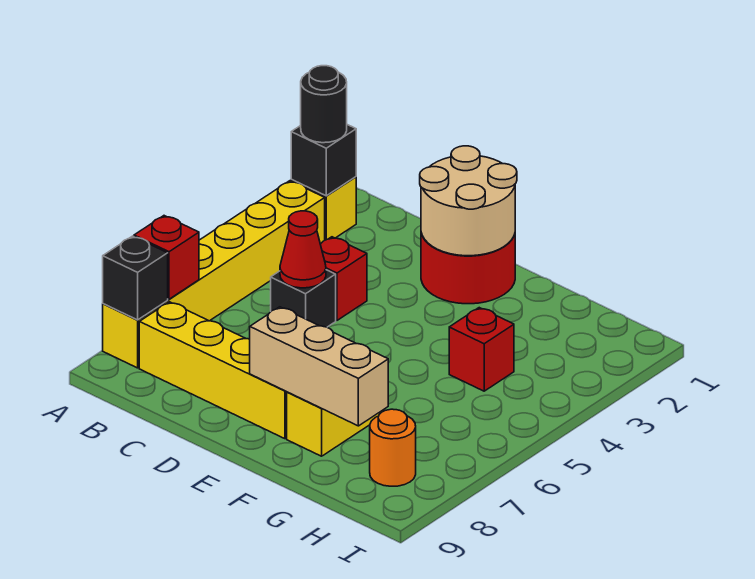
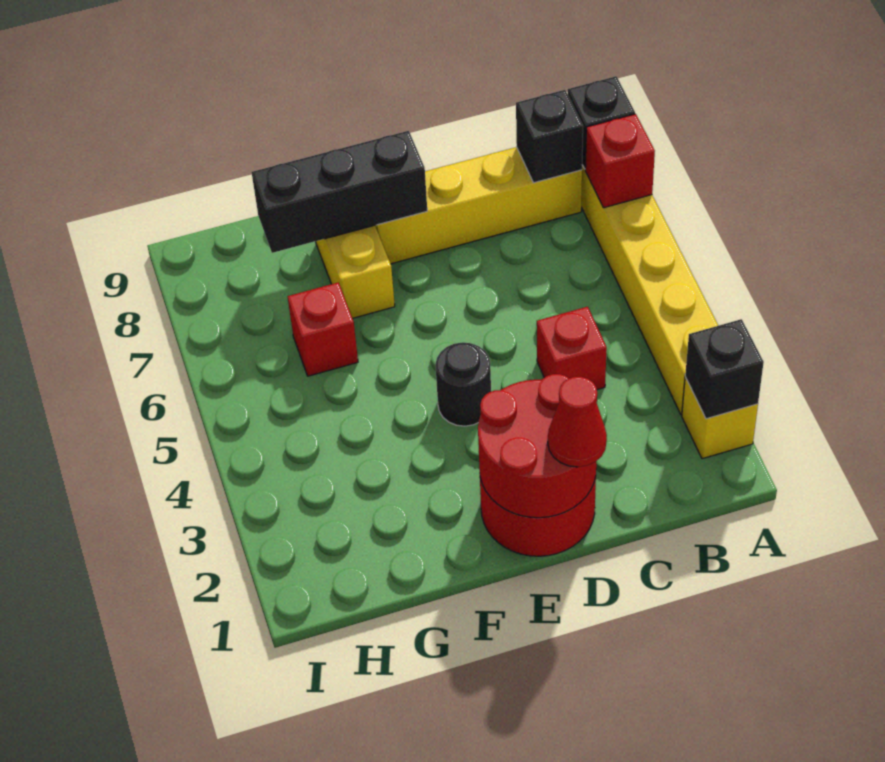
black round brick A2 level 3 -> black round brick E4 level 1
black brick C5 level 1 -> black brick B8 level 2
red cone C5 level 2 -> red cone D1 level 3
tan round brick D1:E2 level 2 -> red round brick D1:E2 level 2
tan brick E8:G8 level 2 -> black brick E8:G8 level 2
red brick G4 level 1 -> red brick G6 level 1
orange round brick H8 level 1 -> none

